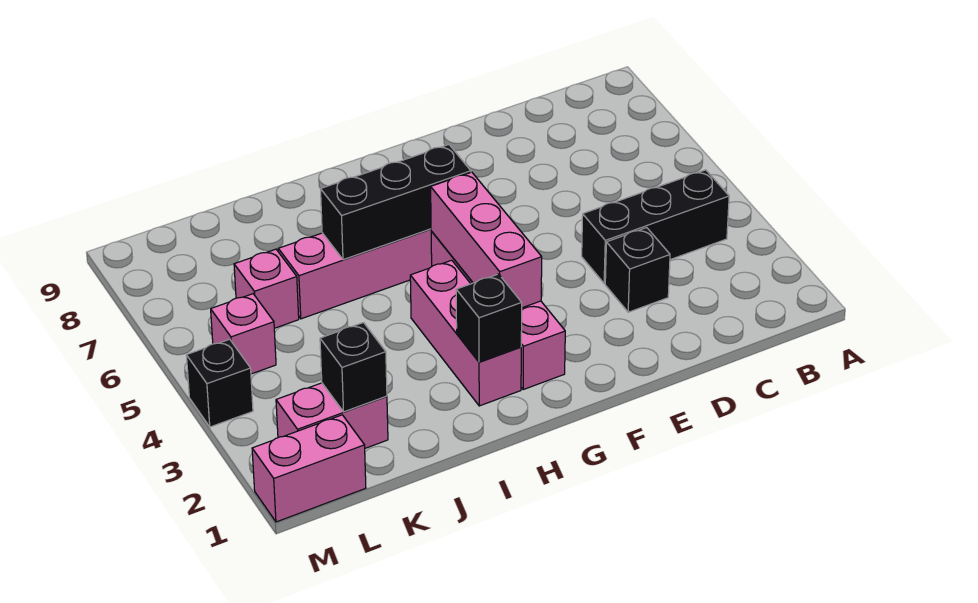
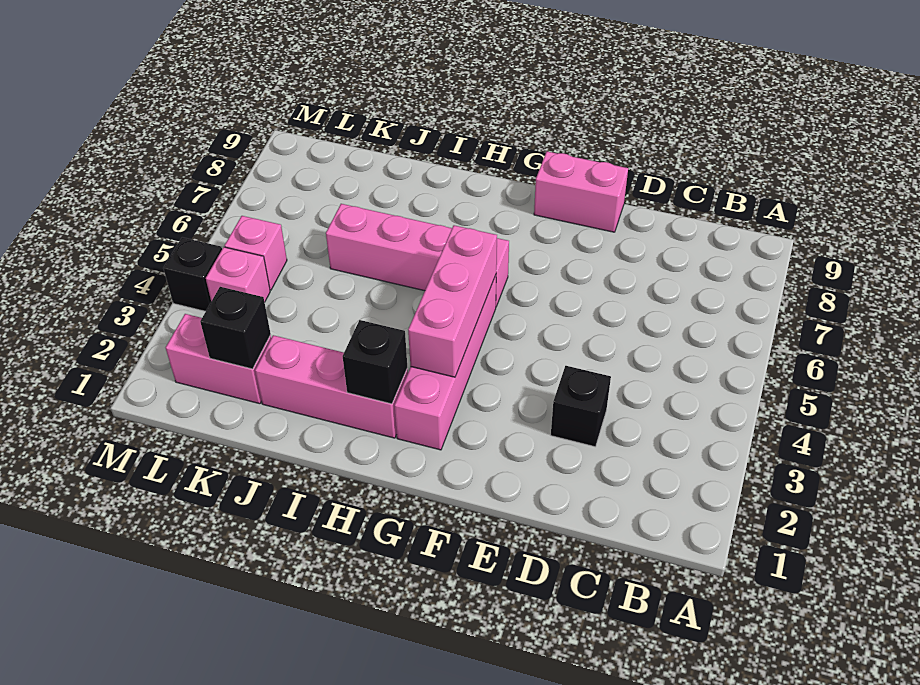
black brick B4:D4 level 1 -> none
black brick G6:I6 level 2 -> none
pink brick H2:H4 level 1 -> pink brick H2:J2 level 1
pink brick K6 level 1 -> pink brick L4 level 1
pink brick L1:M1 level 1 -> pink brick E9:F9 level 1

